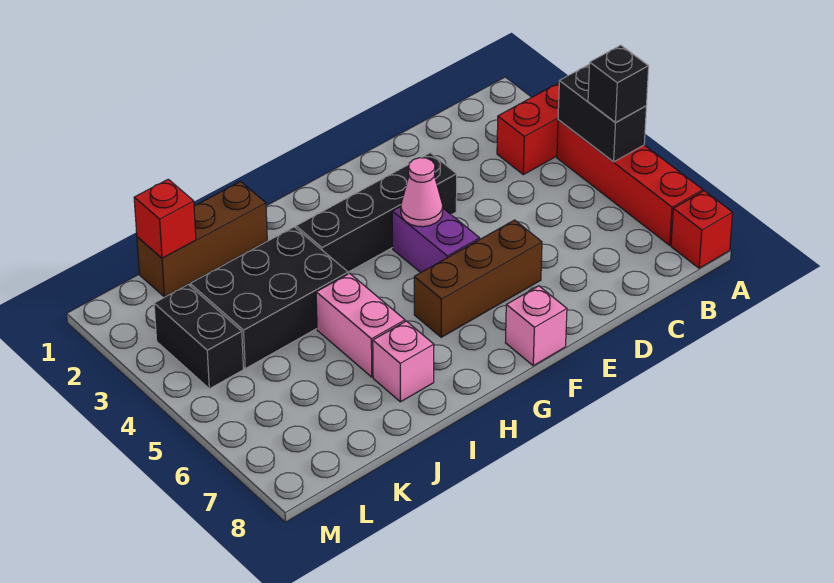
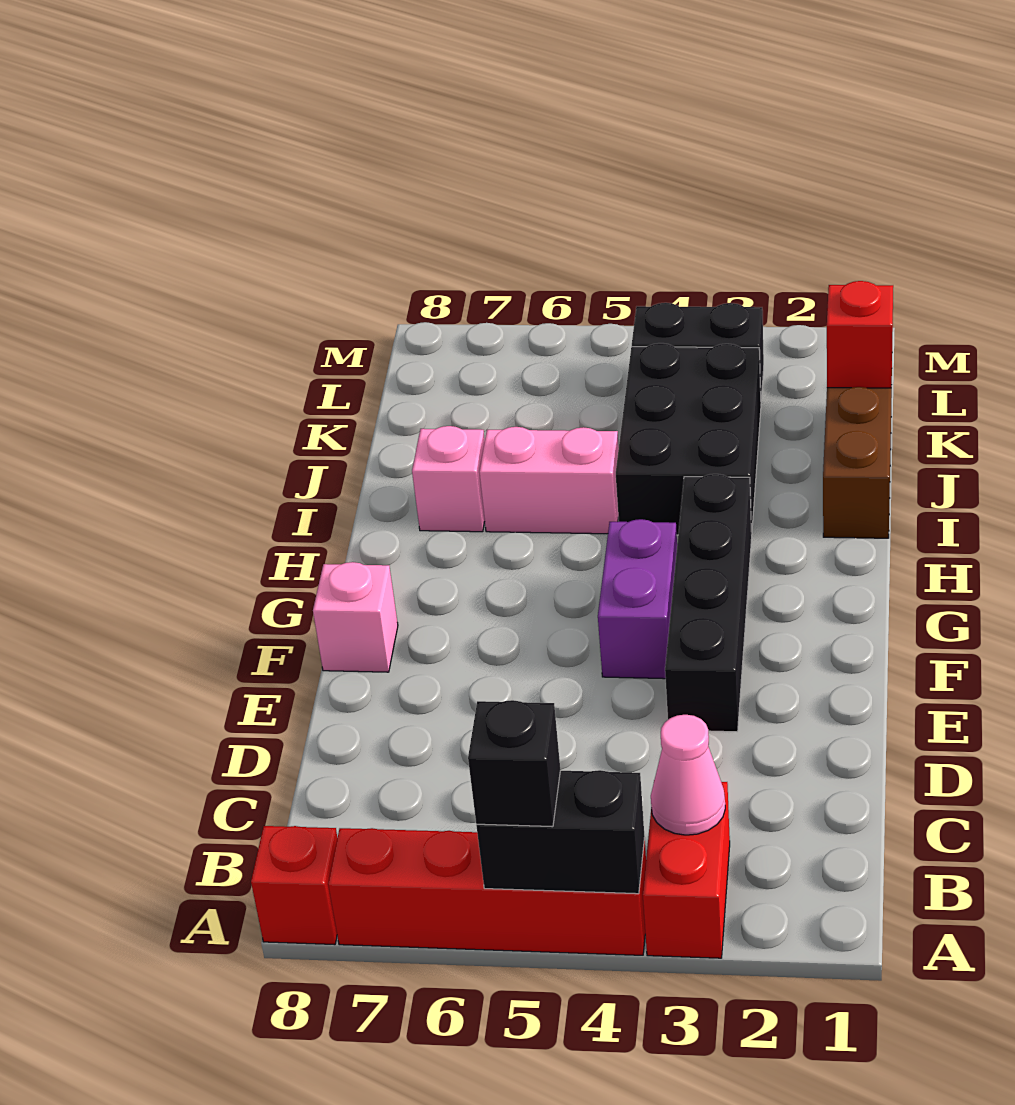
brown brick E6:G6 level 1 -> none
purple brick F4:F5 level 1 -> purple brick F4:G4 level 1
pink cone F4 level 2 -> pink cone B3 level 2

